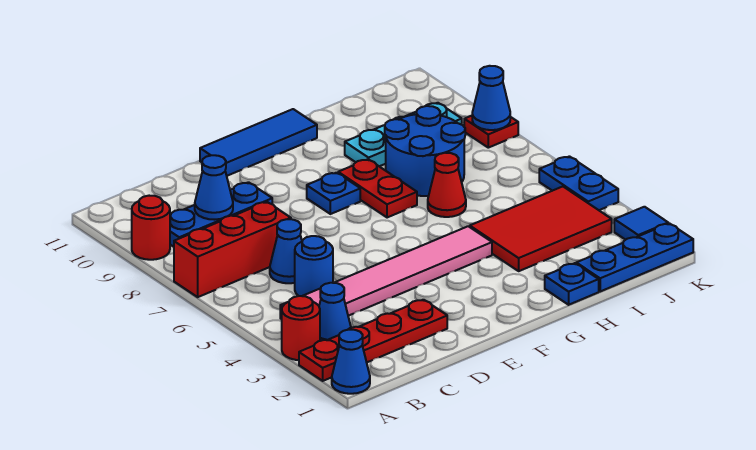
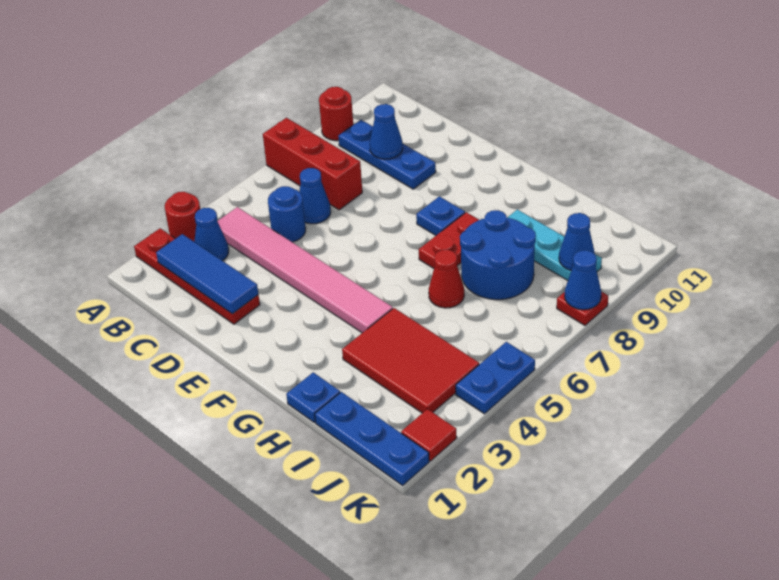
blue cone A1 level 1 -> blue cone J9 level 2
blue tile E11:G11 level 1 -> blue tile B2:D2 level 2
blue tile K2 level 1 -> red tile K2 level 1

